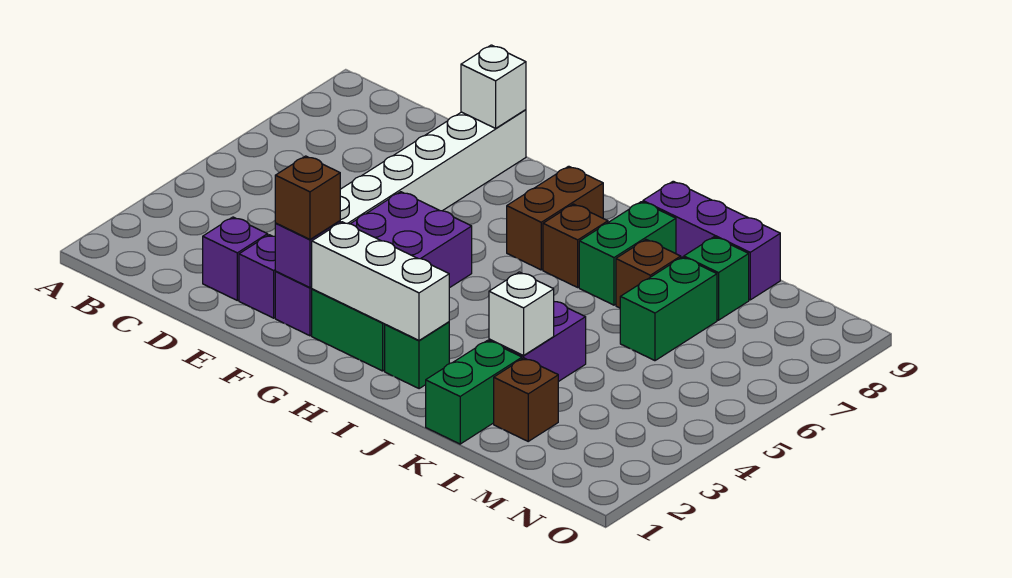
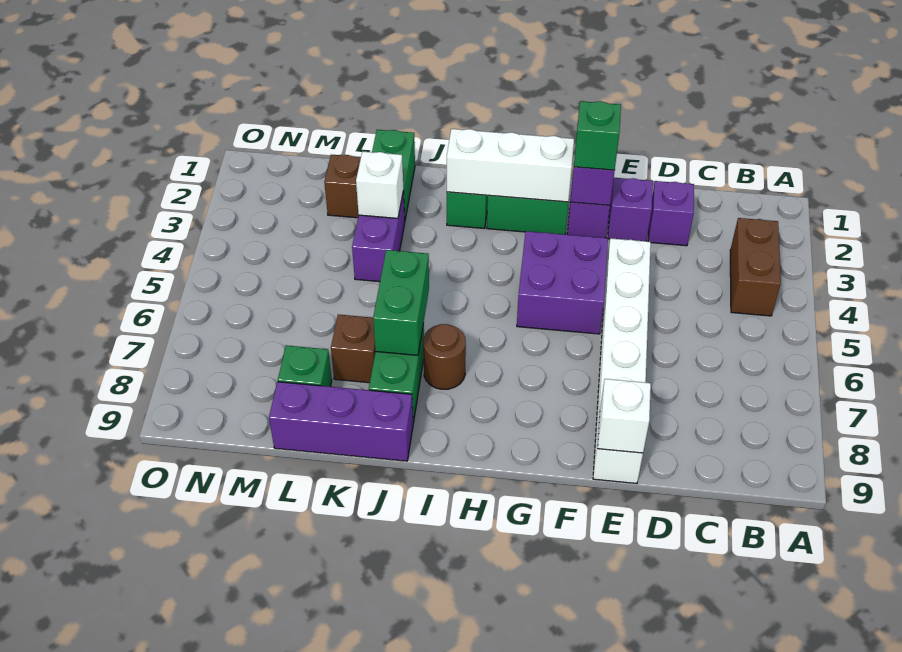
brown brick F2 level 3 -> green brick F2 level 3
brown brick H7:H8 level 1 -> brown brick B3:B4 level 1
brown brick I7 level 1 -> brown round brick I7 level 1
green brick L6:L7 level 1 -> green brick J6:J7 level 2

